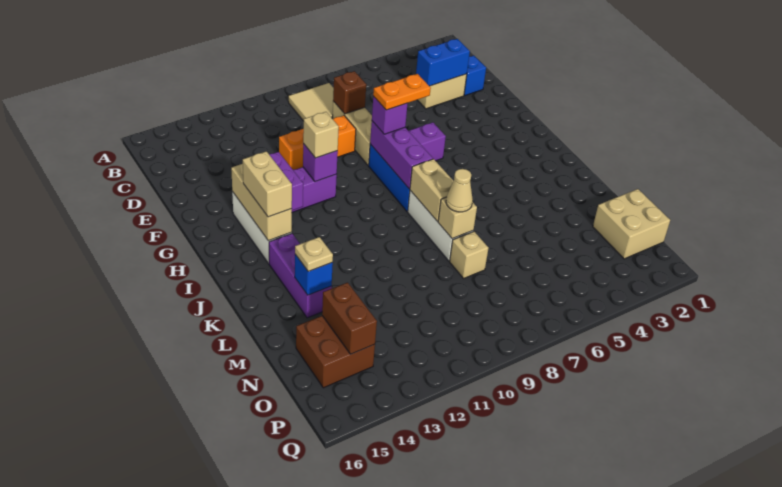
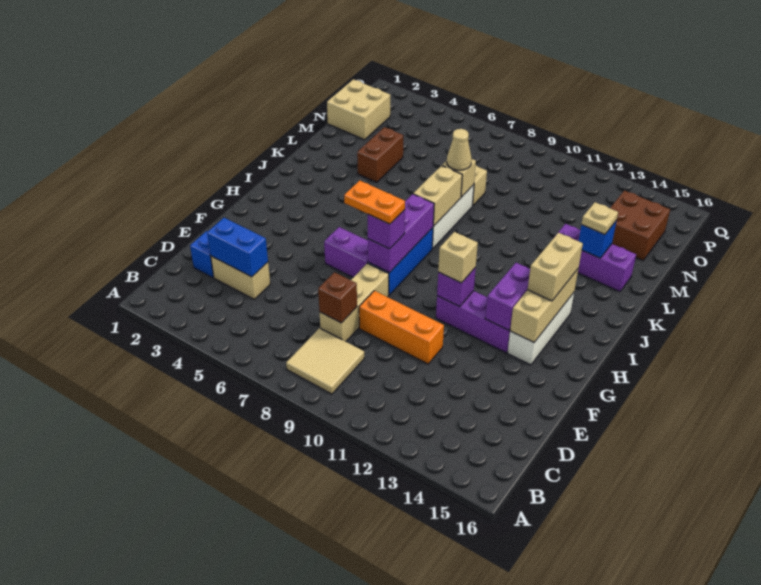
purple brick J14:L14 level 1 -> purple brick L13:L15 level 1
brown brick N14:O14 level 2 -> brown brick L4:M4 level 1

